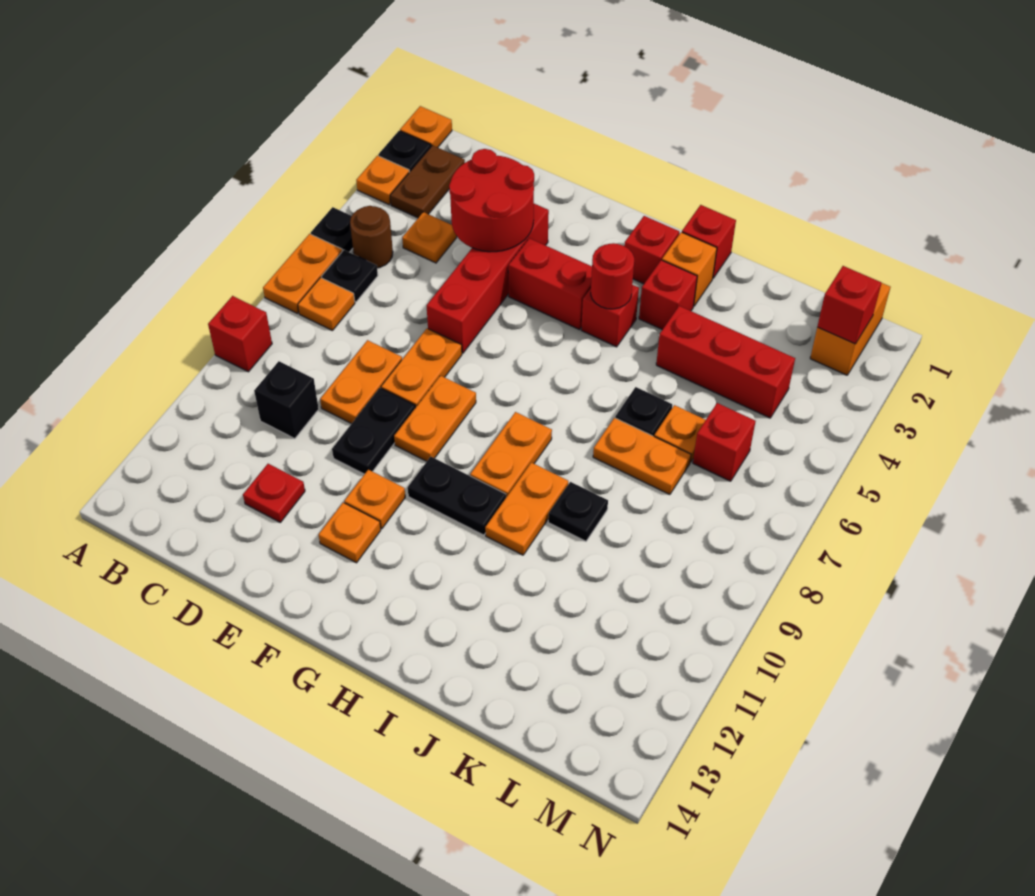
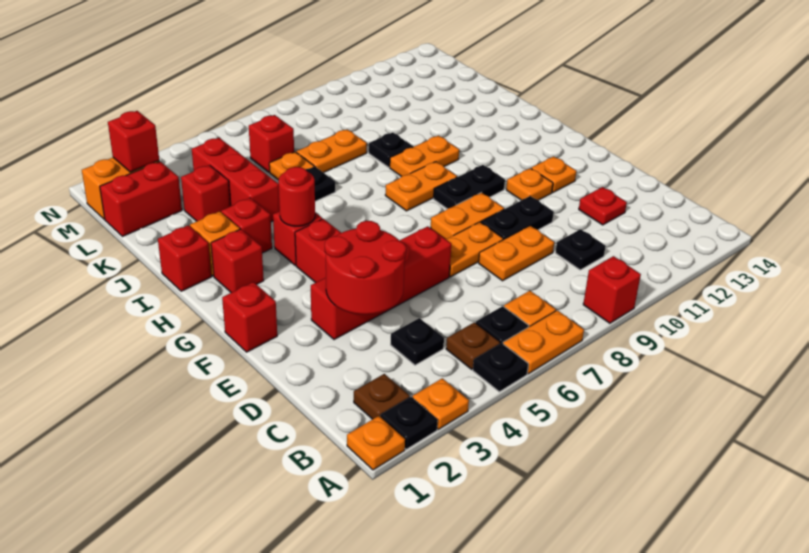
brown plate B2:B3 level 1 -> brown plate B2 level 1
brown round brick B5 level 1 -> brown plate B5 level 1
orange plate C4 level 1 -> black plate C4 level 1
black brick C10 level 1 -> black plate C10 level 1
none -> red brick F1 level 1
black plate G10:H10 level 1 -> black plate G9:G10 level 1
orange plate J7:K7 level 1 -> orange plate K7:K8 level 1
none -> red brick K3 level 1
none -> red brick L1:L2 level 1

